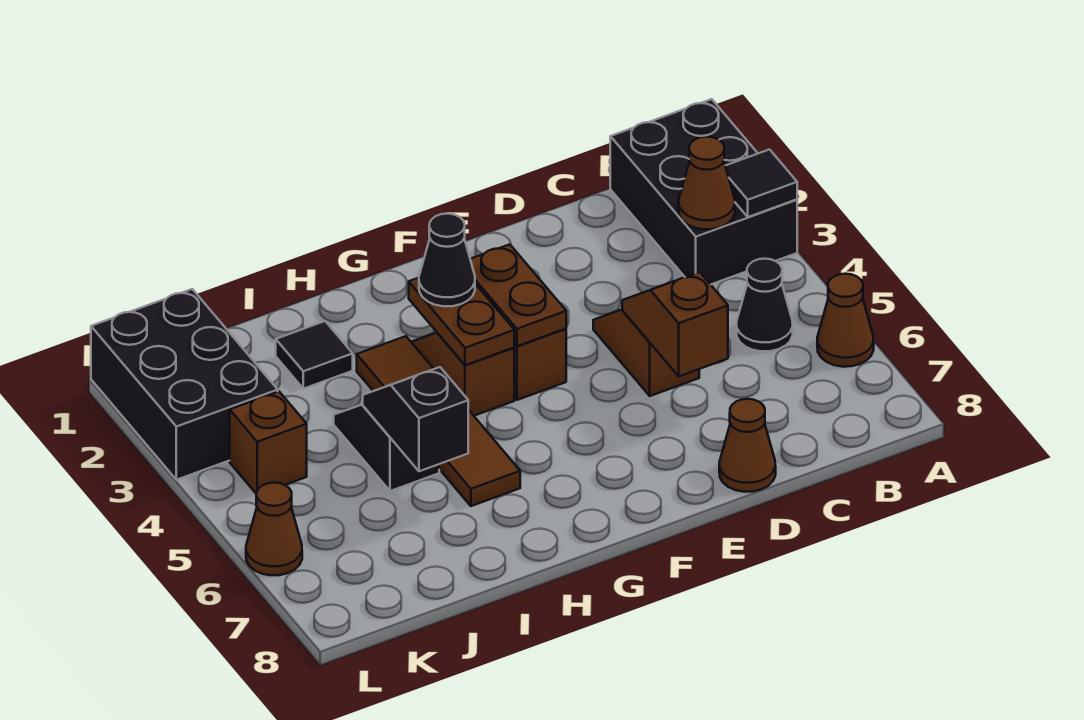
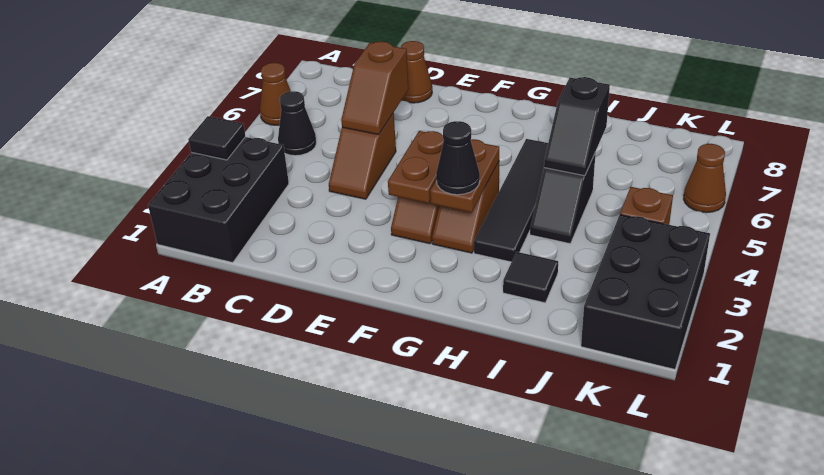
brown cone B3 level 2 -> none
brown tile H3:H6 level 1 -> black tile H3:H6 level 1

